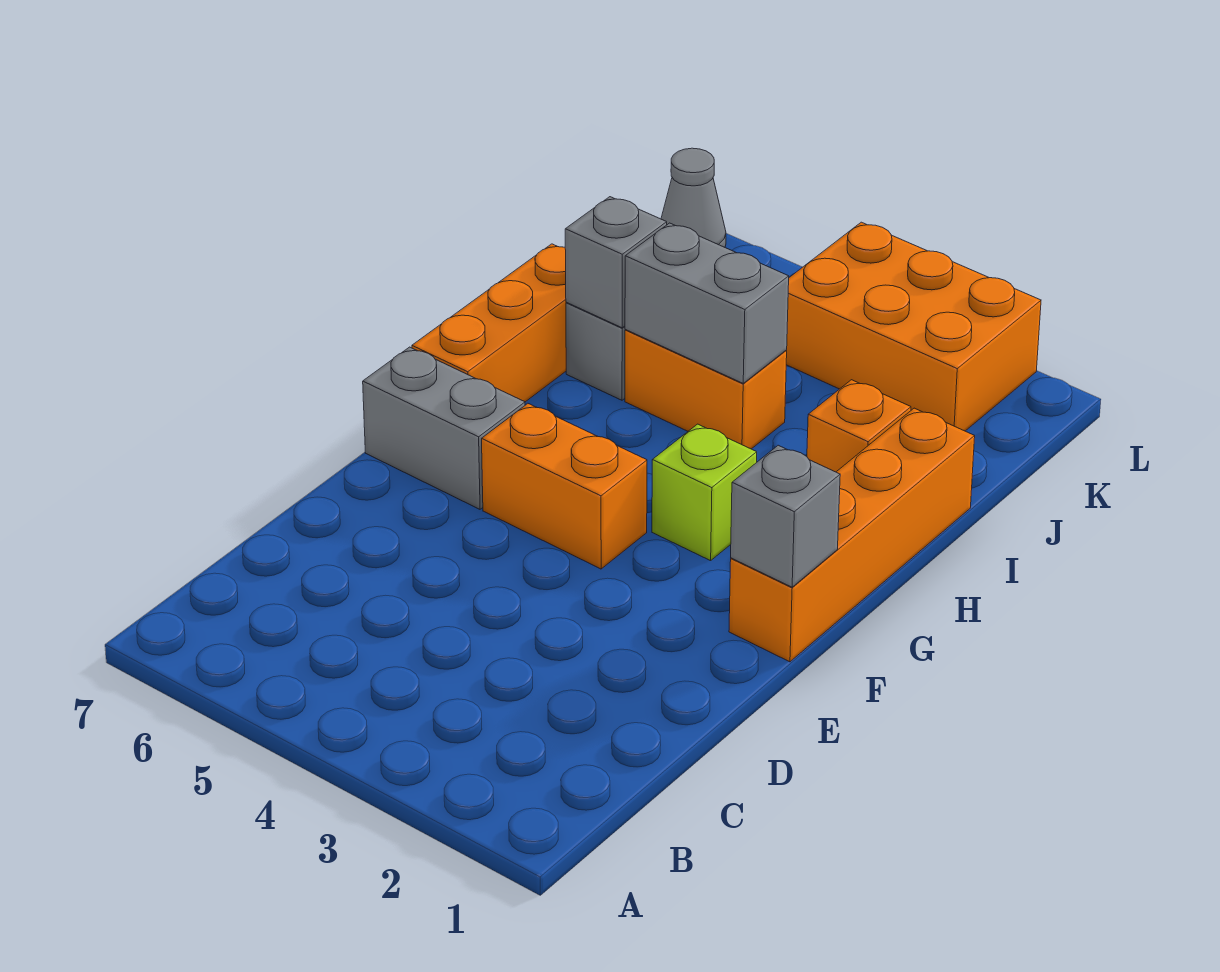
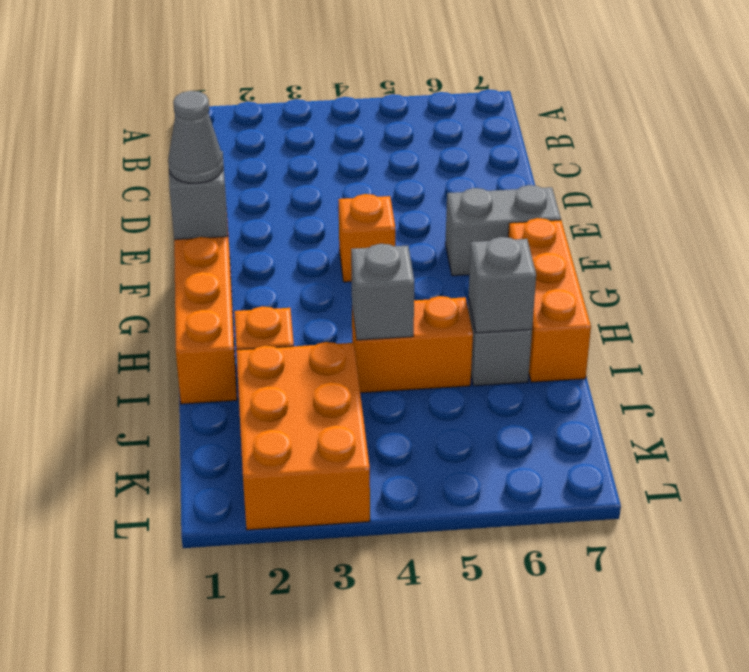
orange brick F4:F5 level 1 -> orange brick F4 level 1
lime brick G3 level 1 -> none
grey brick I4:I5 level 2 -> grey brick I4 level 2
orange brick K2:L4 level 1 -> orange brick J2:L3 level 1
grey cone L7 level 1 -> grey cone F1 level 3

